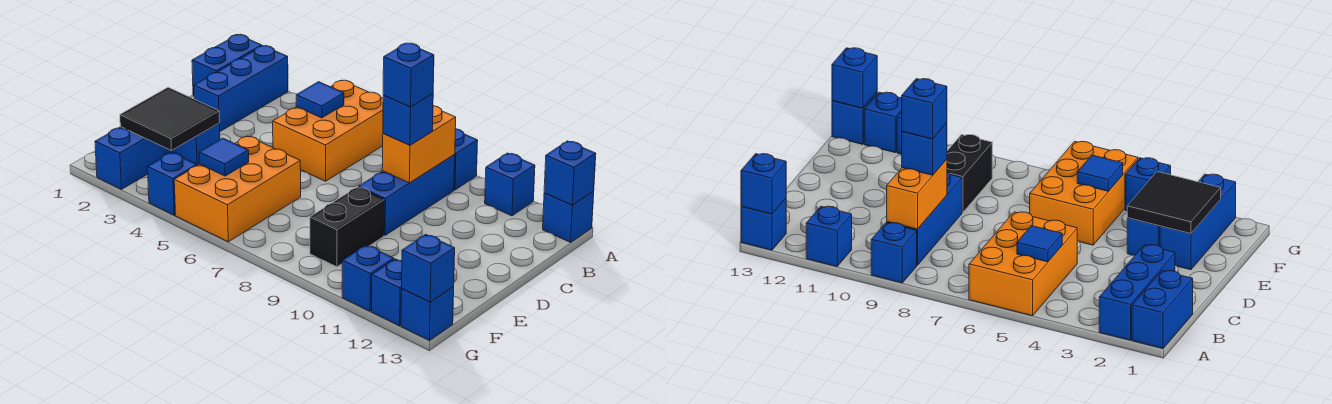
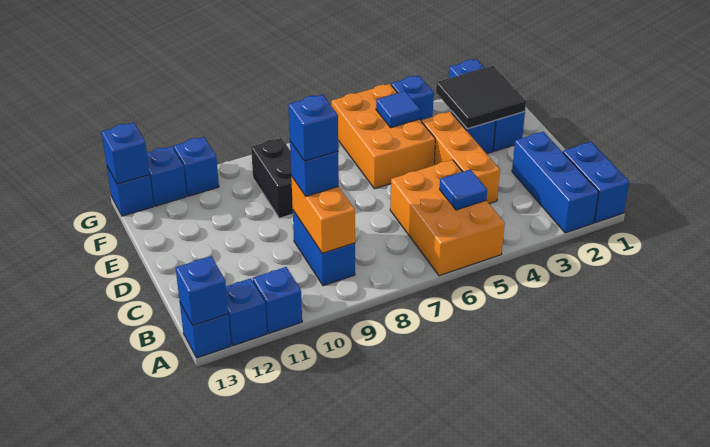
blue brick A9 level 1 -> blue brick A12 level 1
blue brick B9:D9 level 1 -> blue brick B9:C9 level 1
none -> orange brick C4:E4 level 1

